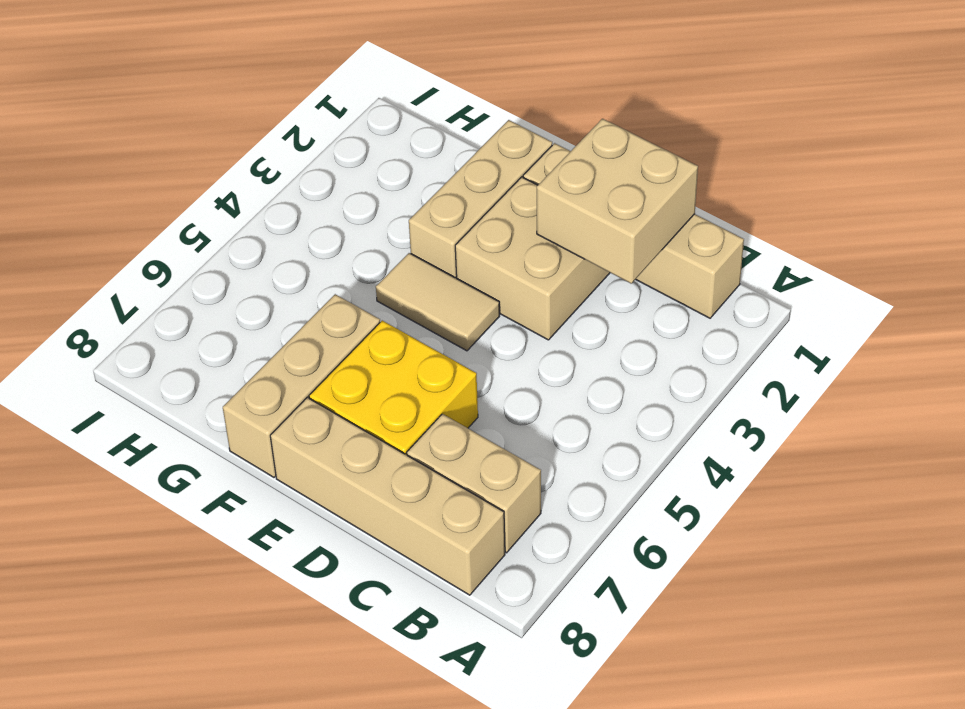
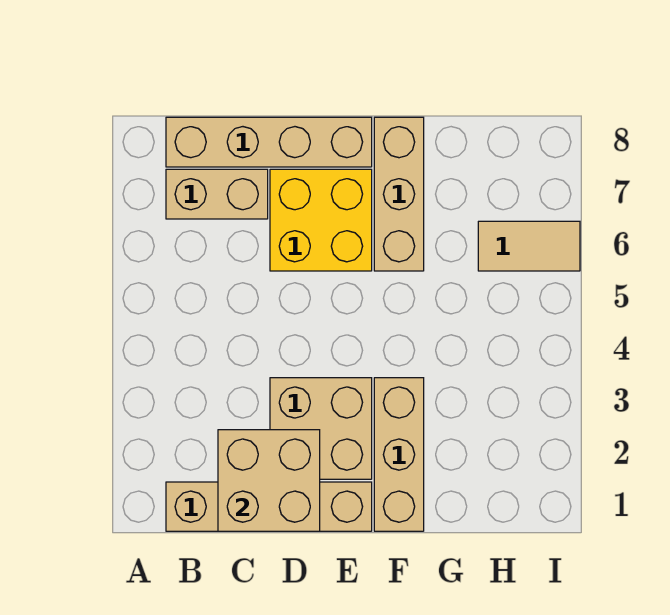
tan tile E4:F4 level 1 -> tan tile H6:I6 level 1

